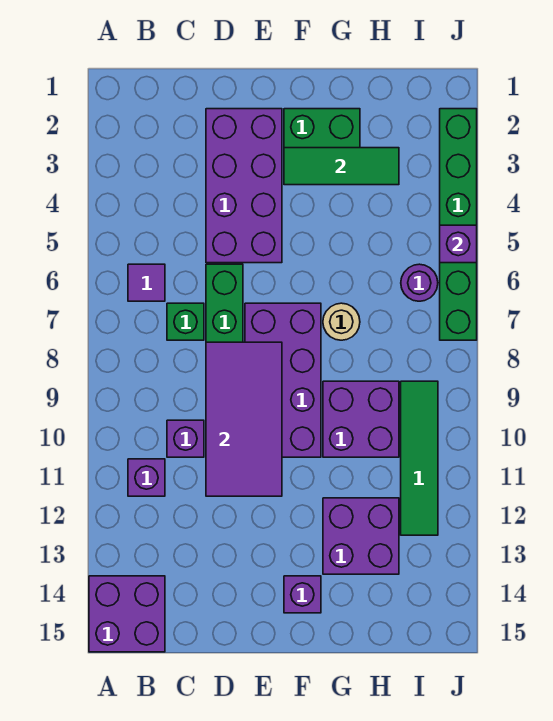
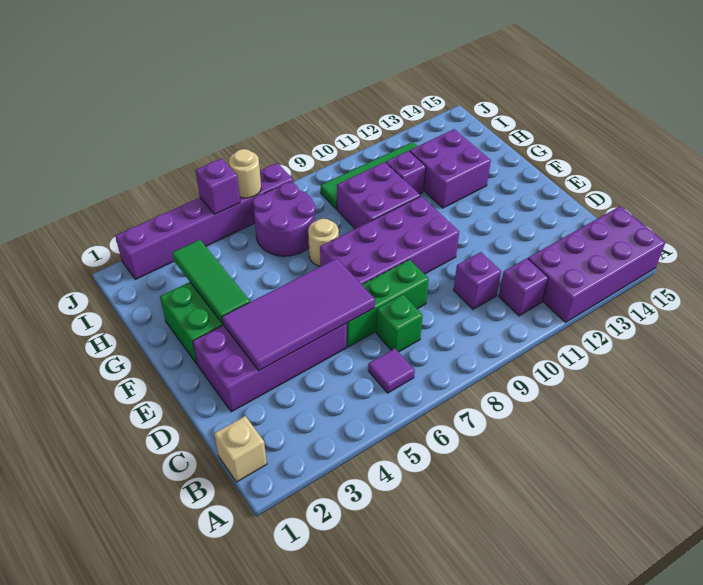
purple brick A14:B15 level 1 -> purple brick A12:B15 level 1
none -> tan brick B1 level 1
purple tile D8:E11 level 2 -> purple tile D3:E6 level 2
purple brick F14 level 1 -> purple brick H11 level 1
purple round brick I6 level 1 -> purple round brick H6:I7 level 1
green brick J2:J7 level 1 -> purple brick J2:J7 level 1
none -> tan round brick J6 level 2

